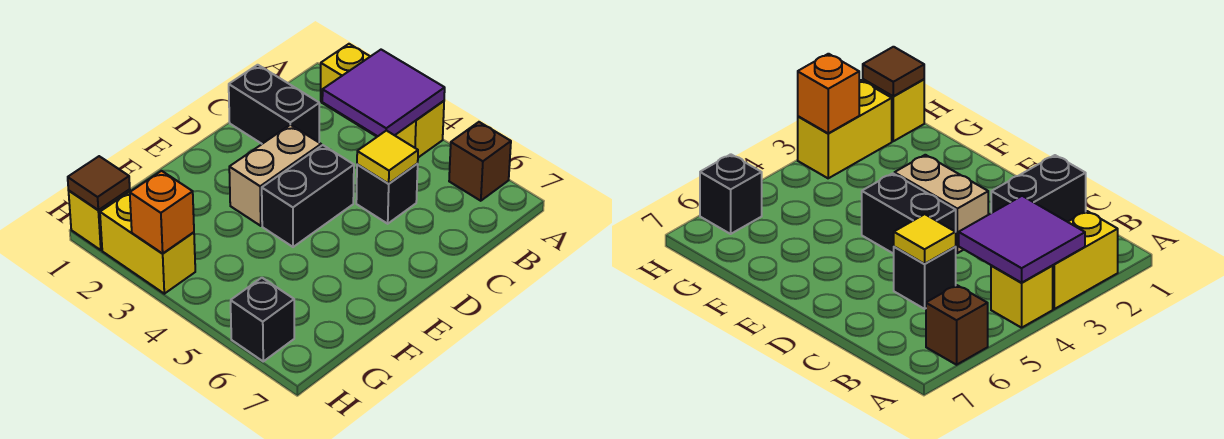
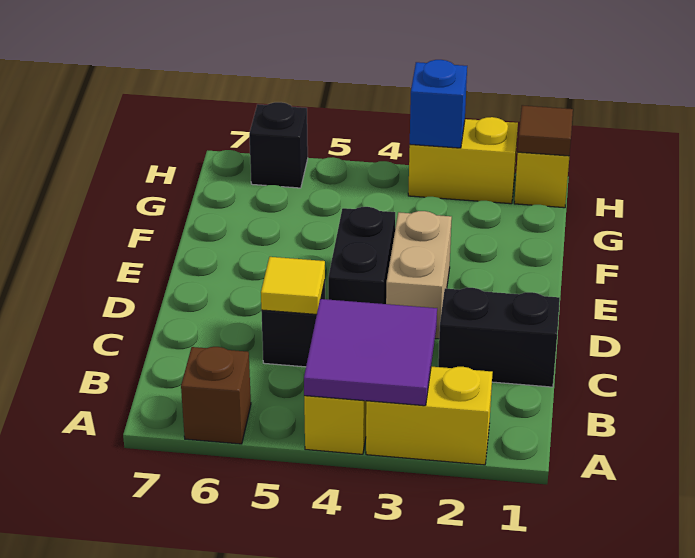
orange brick H3 level 2 -> blue brick H3 level 2

